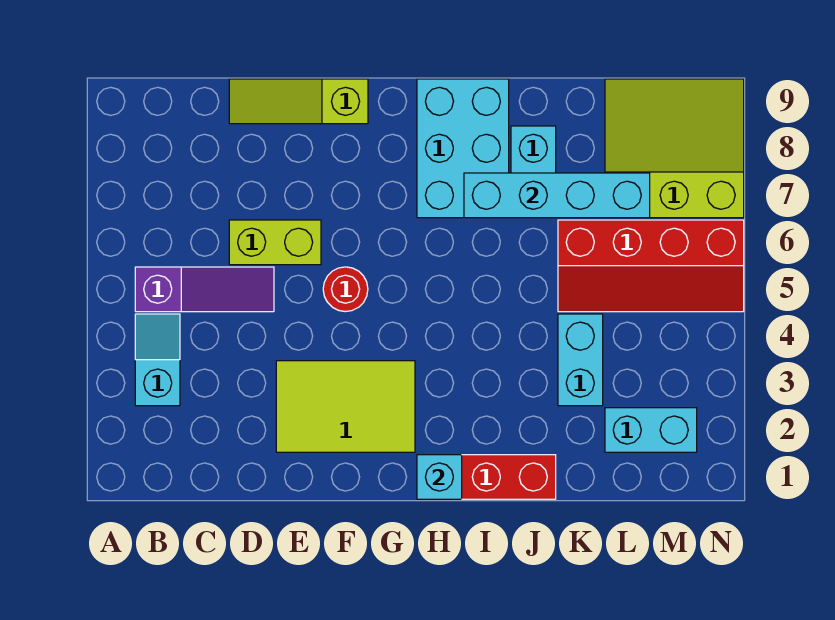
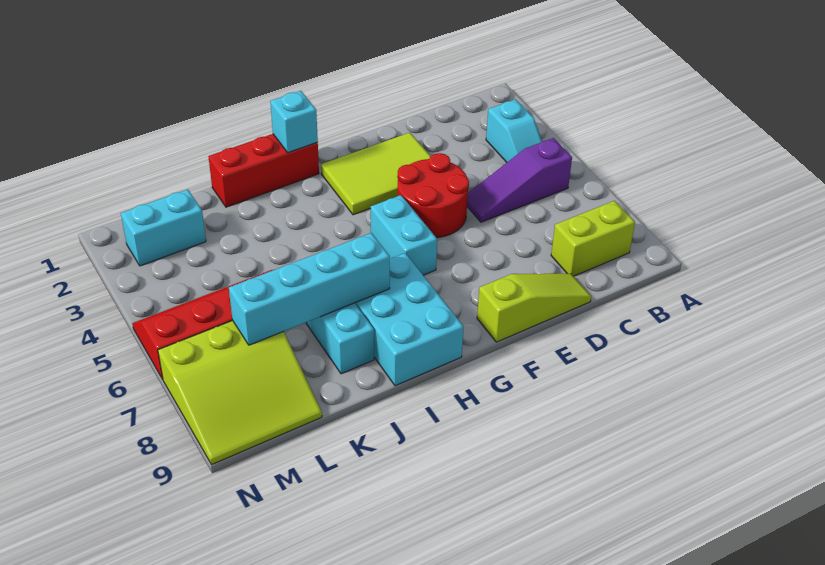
lime brick D6:E6 level 1 -> lime brick B8:C8 level 1
red round brick F5 level 1 -> red round brick E4:F5 level 1
cyan brick K3:K4 level 1 -> cyan brick G5:G6 level 1

